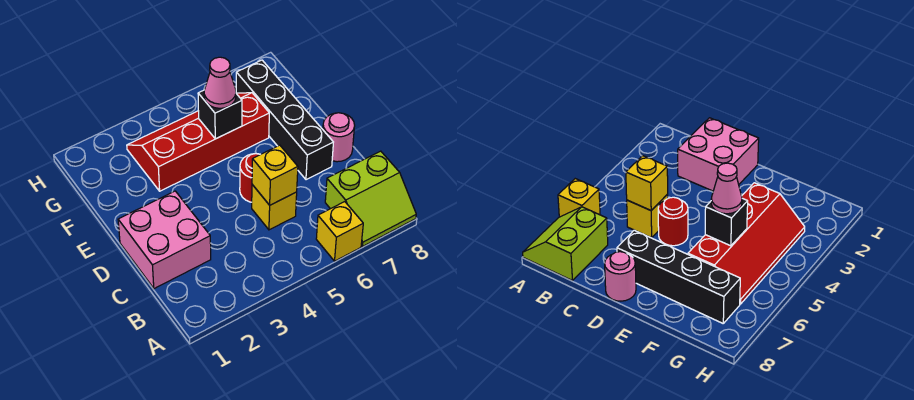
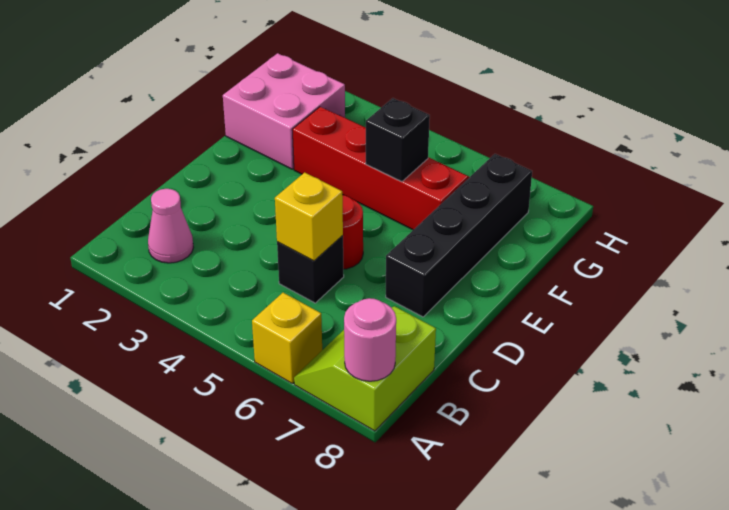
lime slope A7:B8 level 1 top B -> lime slope A7:B8 level 1 top 8
pink brick C1:D2 level 1 -> pink brick F1:G2 level 1
yellow brick C5 level 1 -> black brick C5 level 1
pink round brick D8 level 1 -> pink round brick A8 level 2
pink cone F5 level 3 -> pink cone B2 level 1

